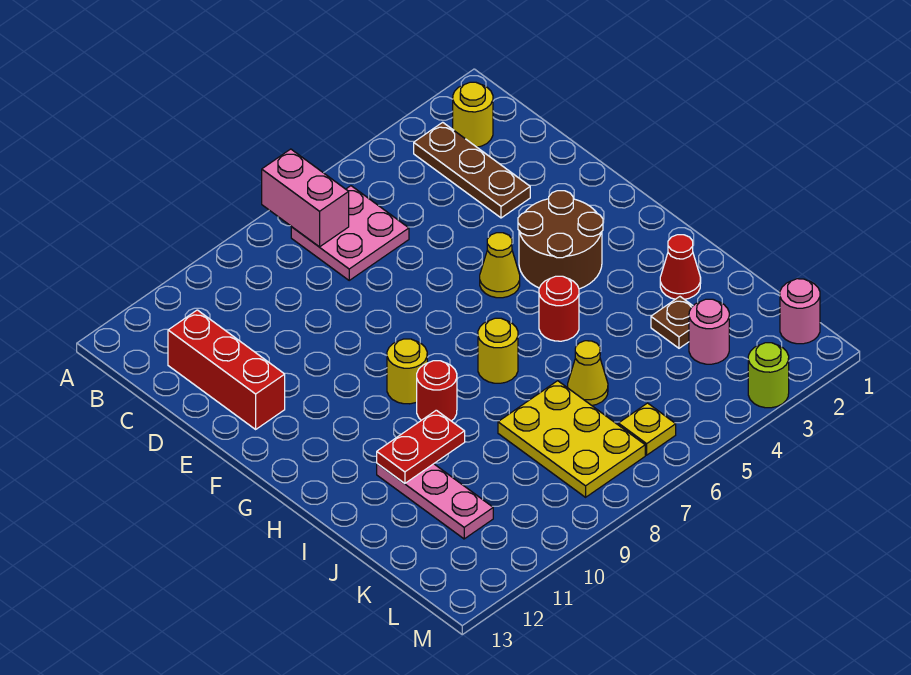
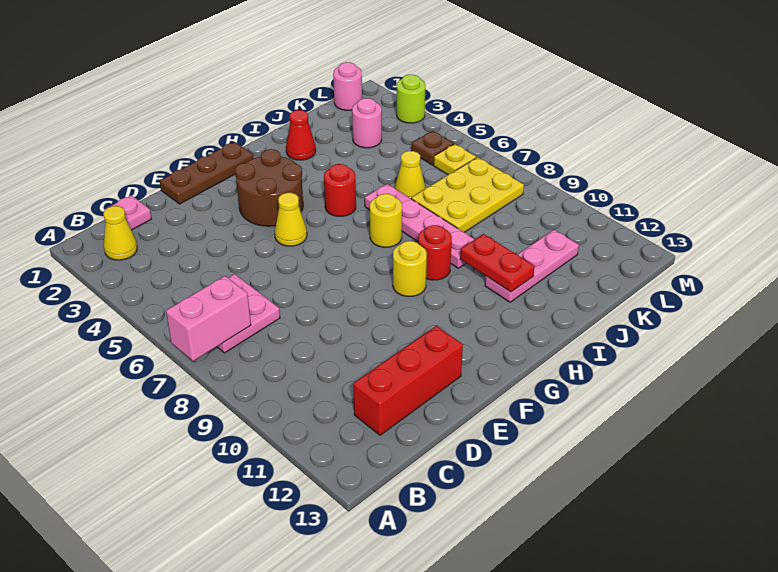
yellow round brick B2 level 1 -> yellow cone B2 level 1
brown plate B3:D3 level 1 -> brown plate E1:G1 level 1
none -> pink plate C1 level 1
none -> pink plate I6:I9 level 1
brown plate J3 level 1 -> brown plate L5 level 1

